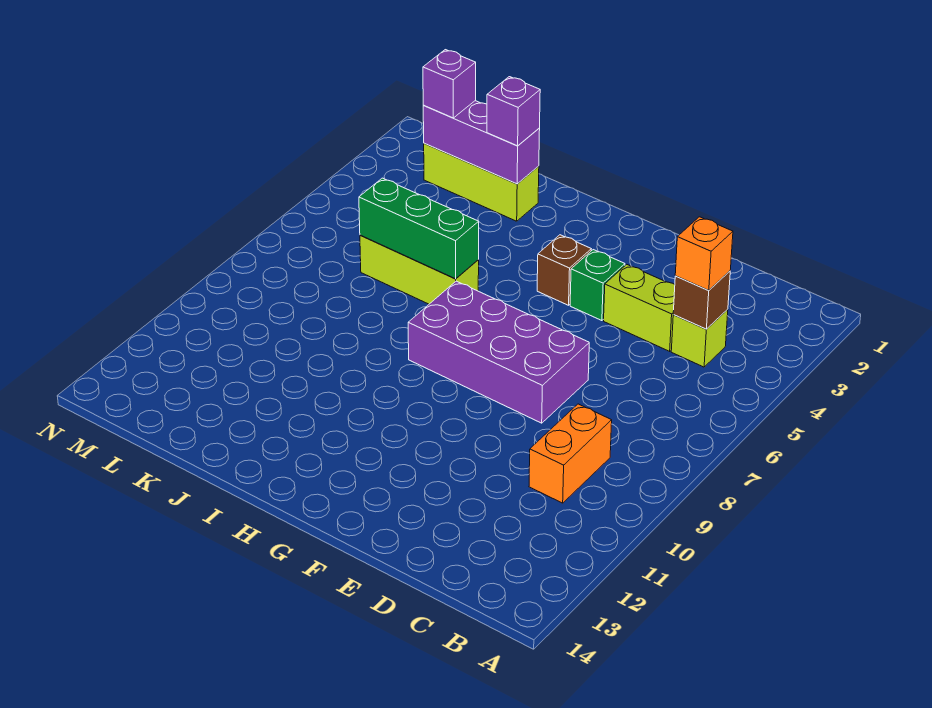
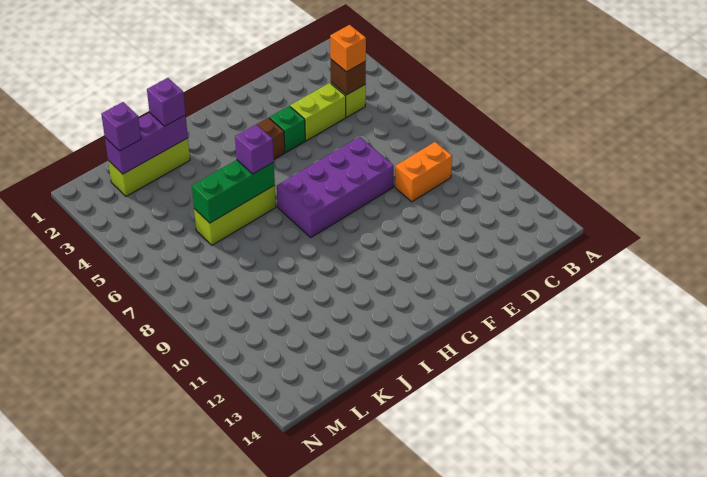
orange brick C9:C10 level 1 -> orange brick C9:D9 level 1
none -> purple brick I6 level 3

